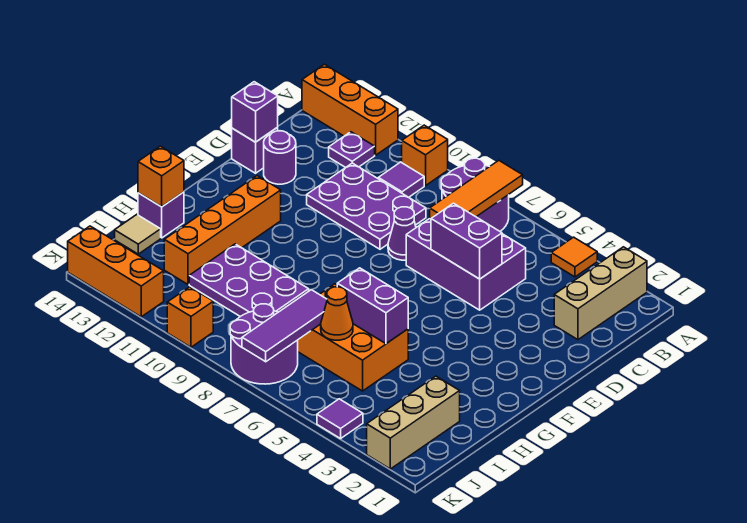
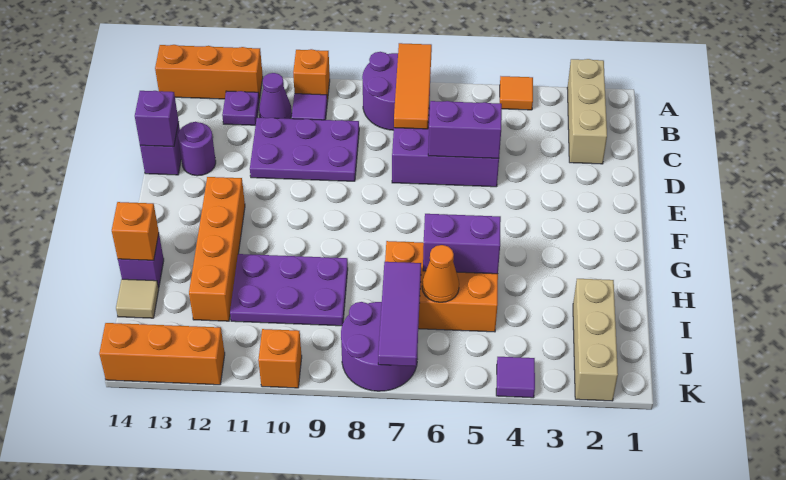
purple cone D8 level 1 -> purple cone B11 level 1

